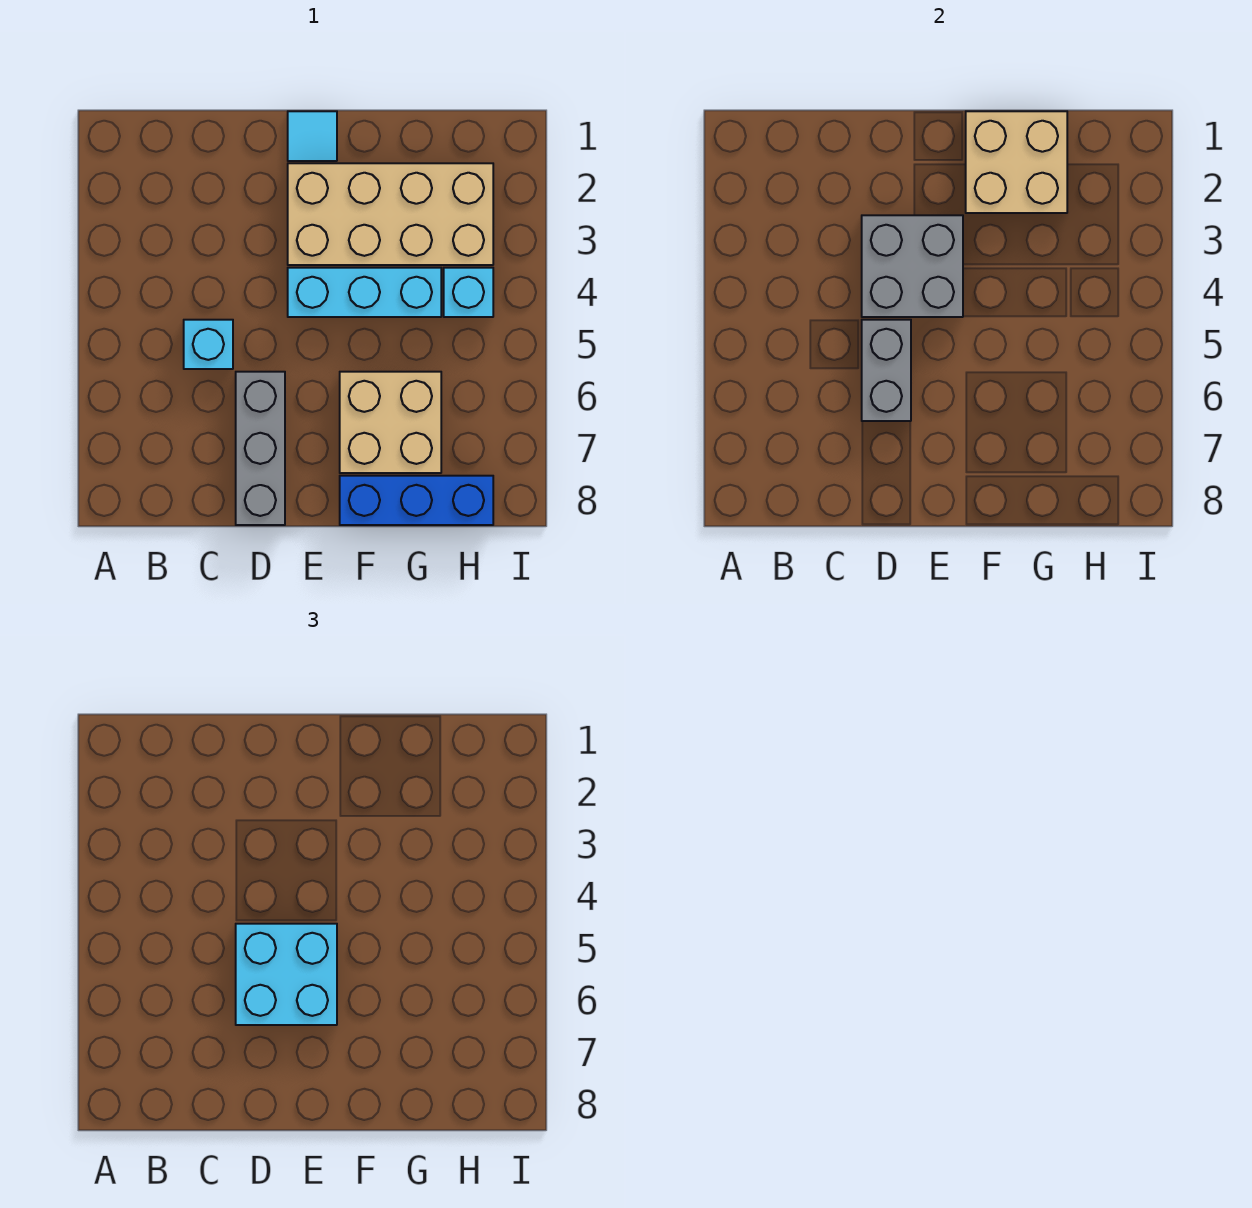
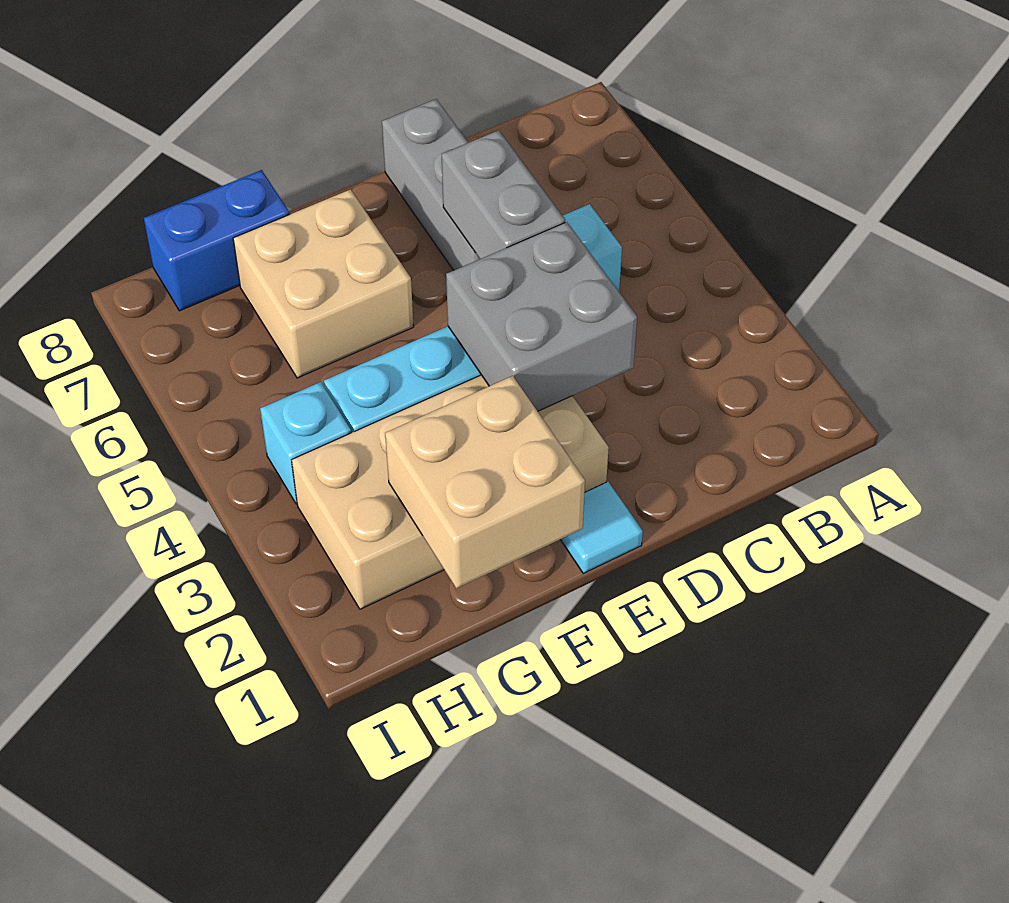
cyan brick D5:E6 level 3 -> none
blue brick F8:H8 level 1 -> blue brick G8:H8 level 1

